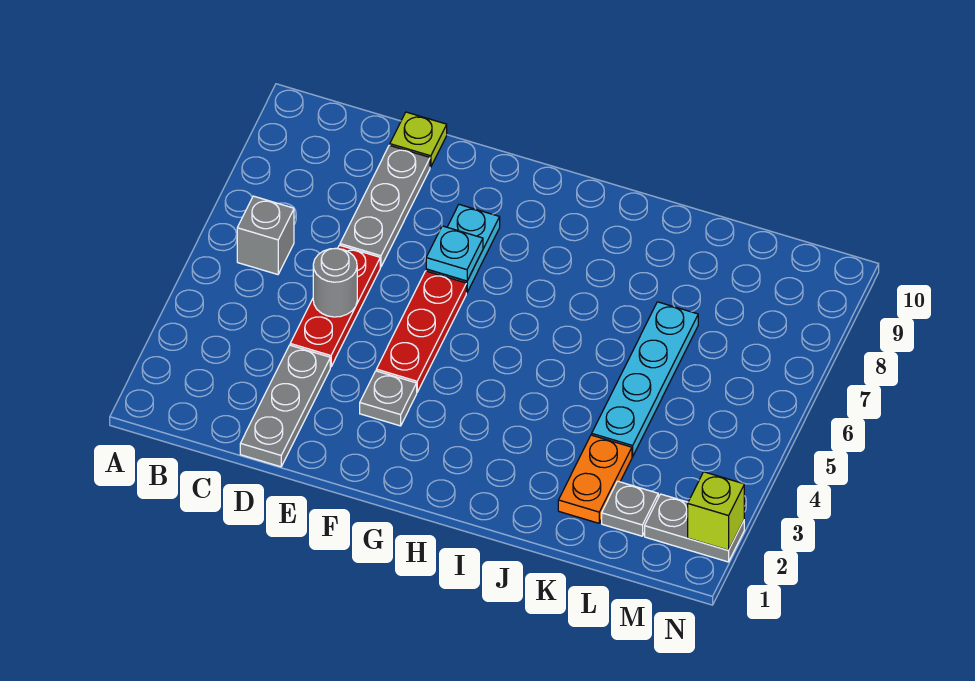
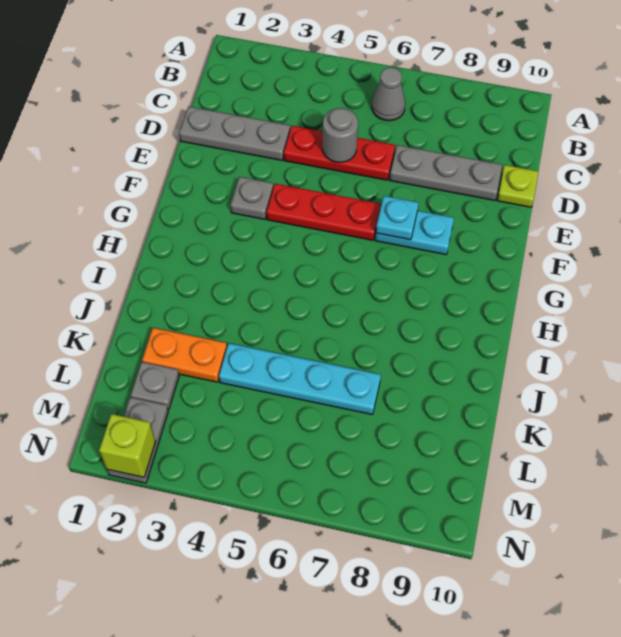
grey brick B6 level 1 -> grey cone B6 level 1

